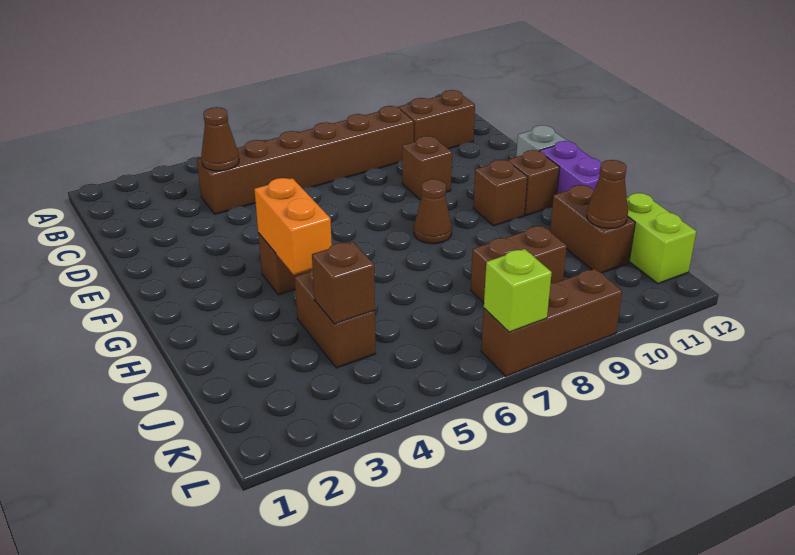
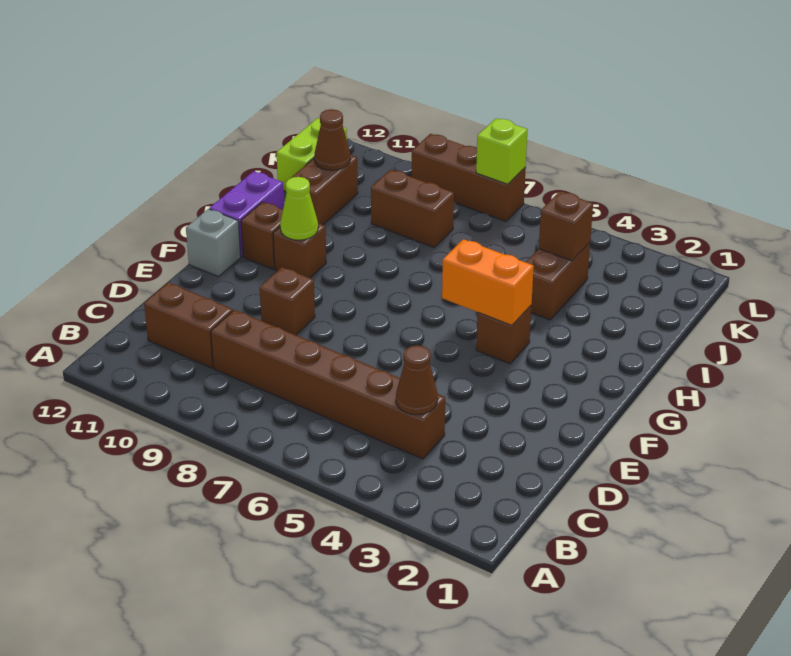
orange brick G4:H4 level 2 -> orange brick G4:G5 level 2
brown cone G8 level 1 -> none
none -> lime cone G10 level 2

